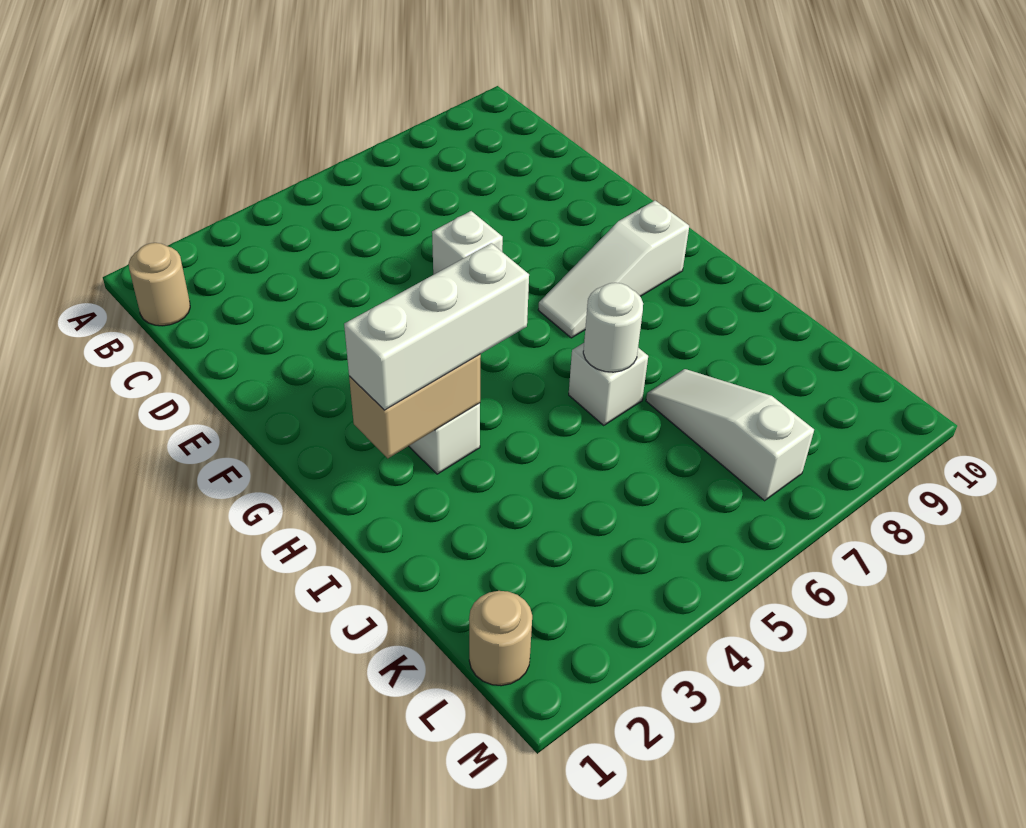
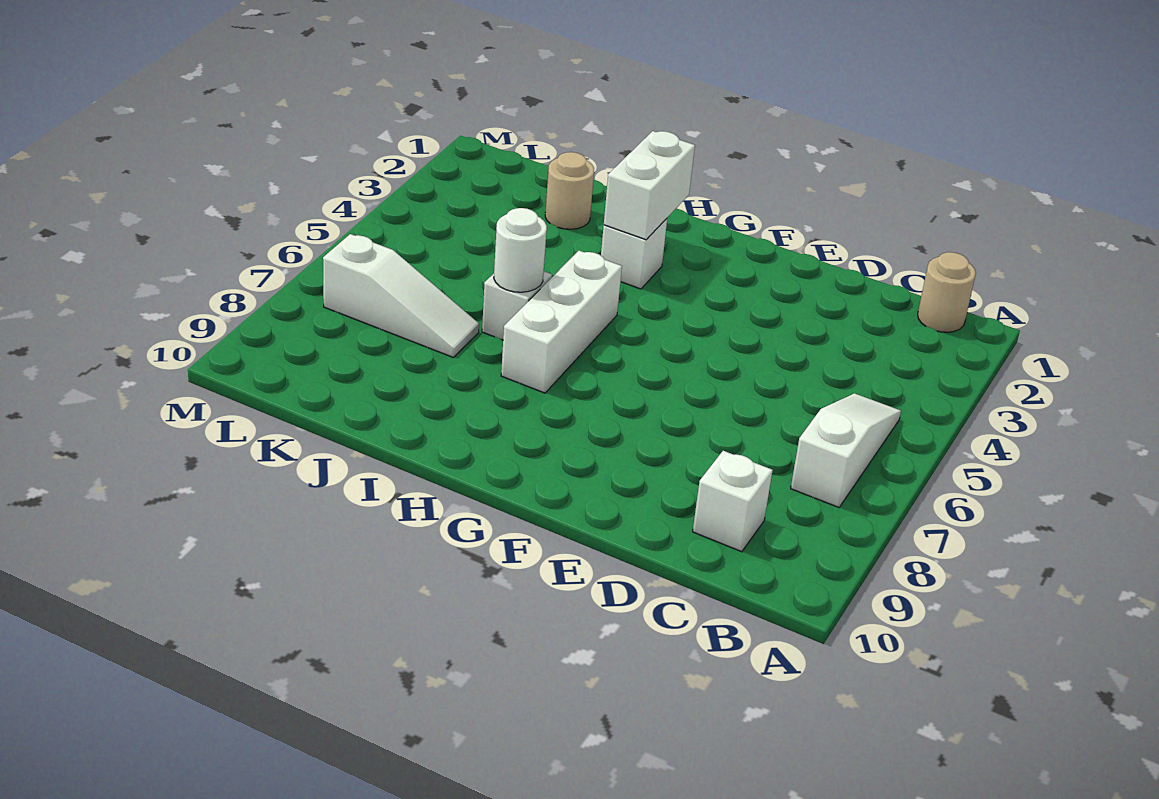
white brick E6 level 1 -> white brick C9 level 1
white slope G7:G9 level 1 top 9 -> white slope B5:B7 level 1 top 7
tan brick H2:H3 level 2 -> white brick H2:H3 level 2
white brick H2:H4 level 3 -> white brick H5:H7 level 1
tan round brick L1 level 1 -> tan round brick J2 level 1

